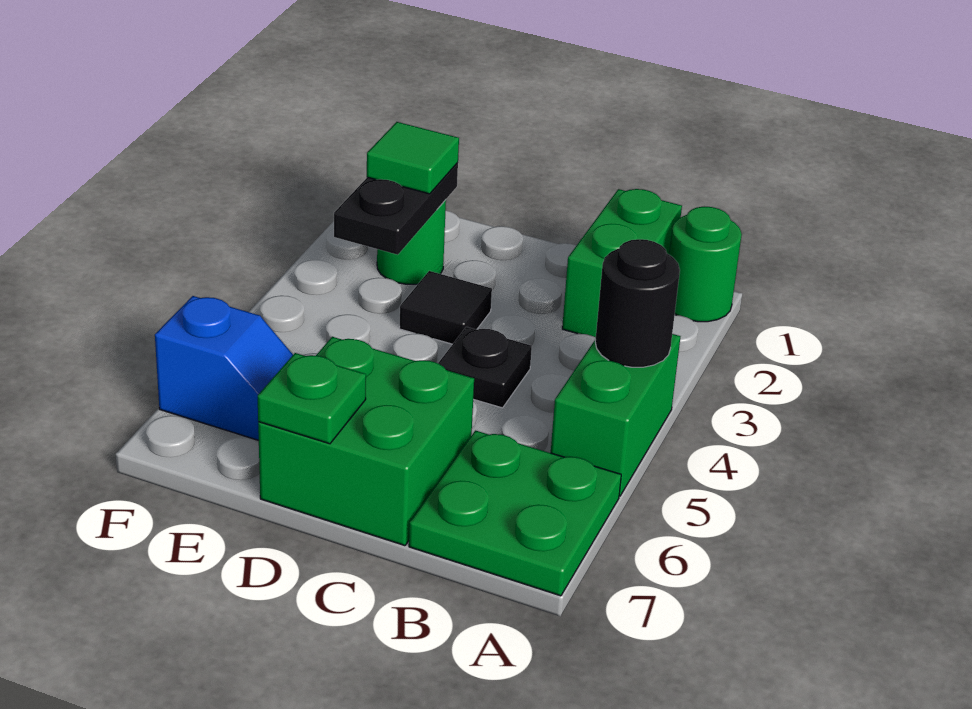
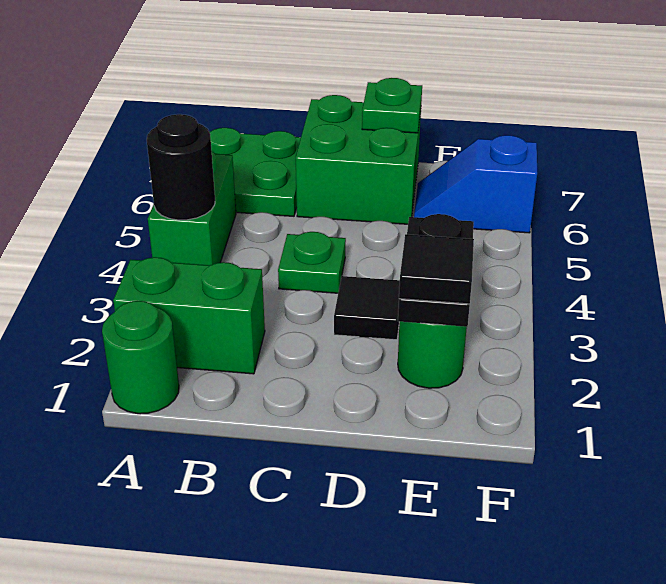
green brick B1:B2 level 1 -> green brick A2:B2 level 1
black plate C4 level 1 -> green plate C4 level 1
green tile E2 level 3 -> black tile E2 level 3

